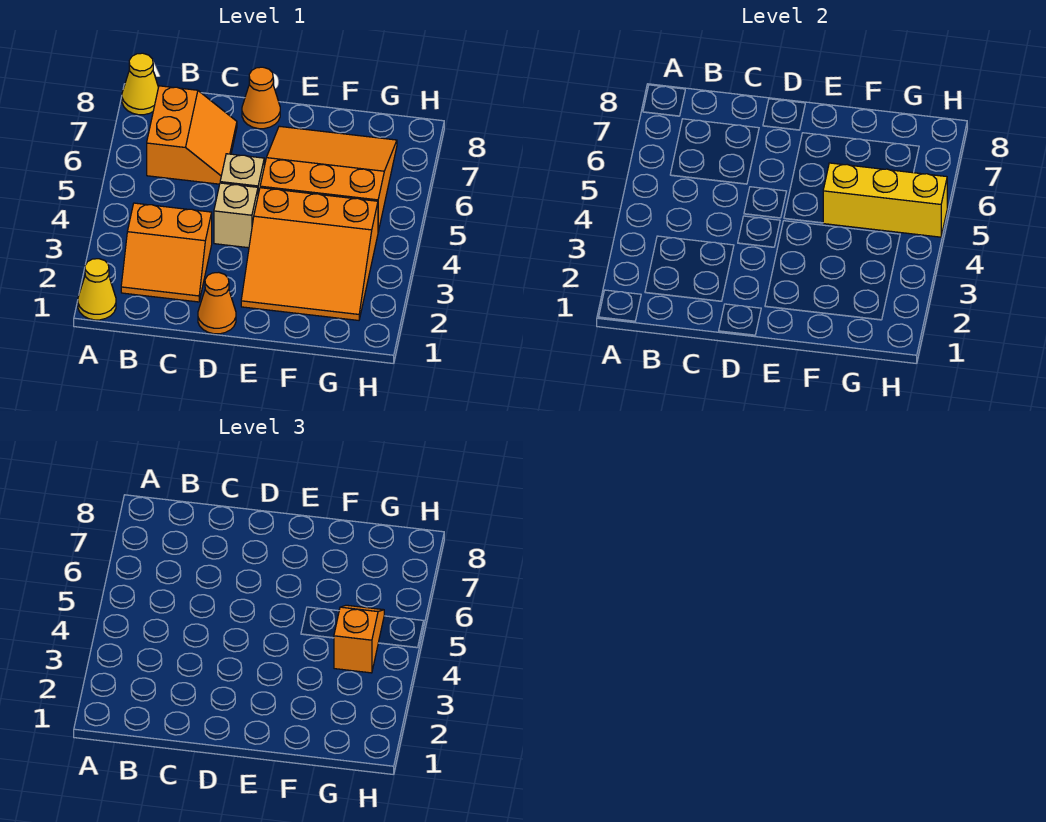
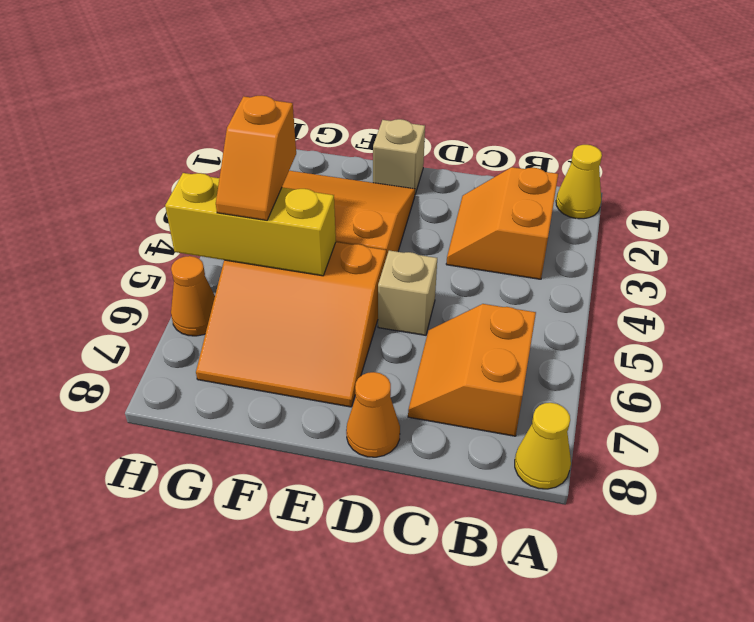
orange slope B2:C3 level 1 top 3 -> orange slope B2:C3 level 1 top B
orange cone D1 level 1 -> orange cone H6 level 1
tan brick D4 level 1 -> tan brick E1 level 1

